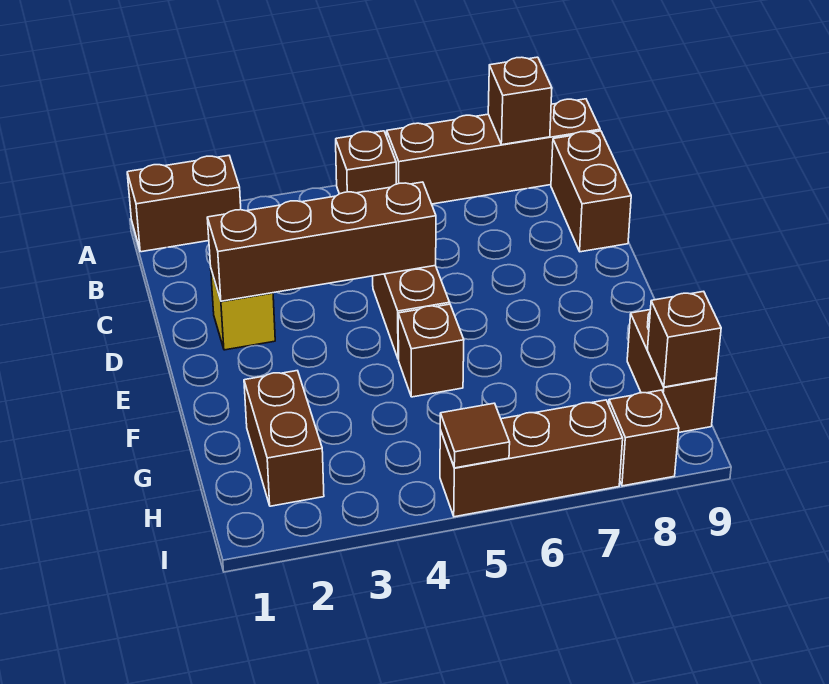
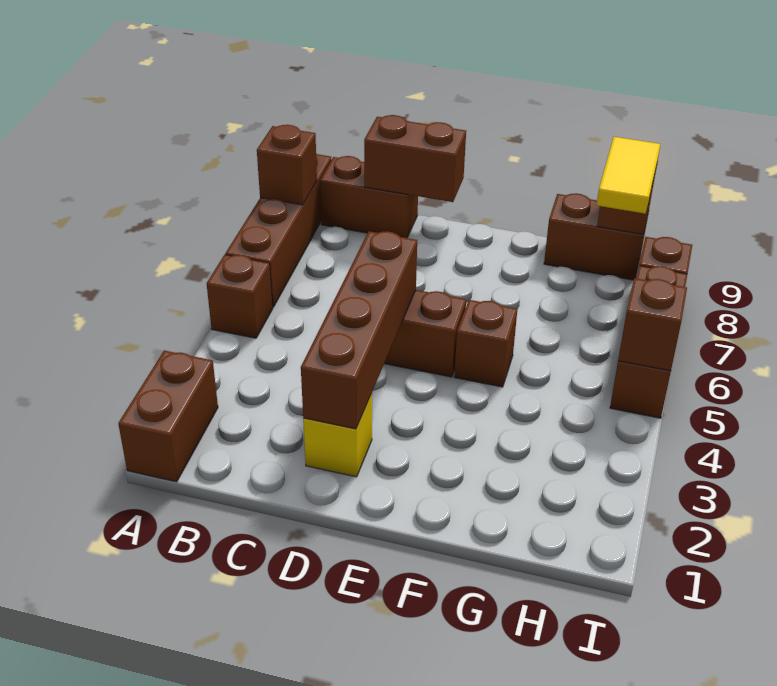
brown brick G2:H2 level 1 -> brown brick C9:D9 level 2
none -> yellow tile H8:H9 level 3
brown tile I5 level 2 -> brown brick I5 level 2

